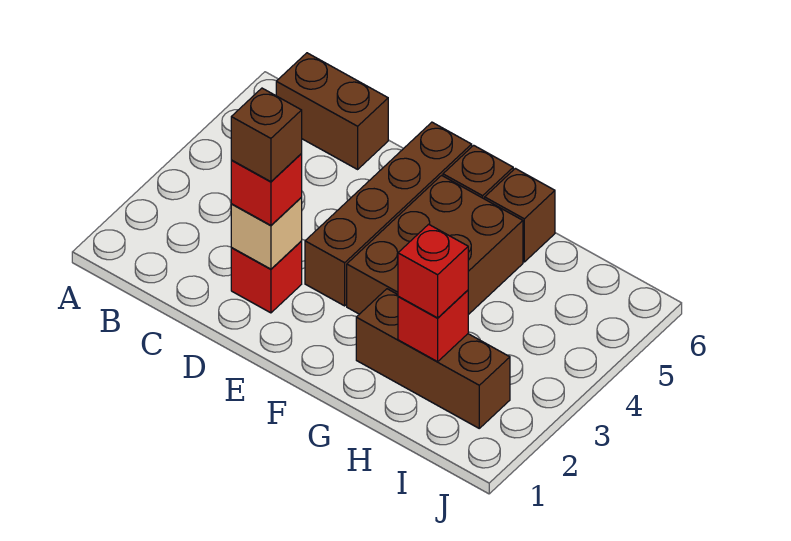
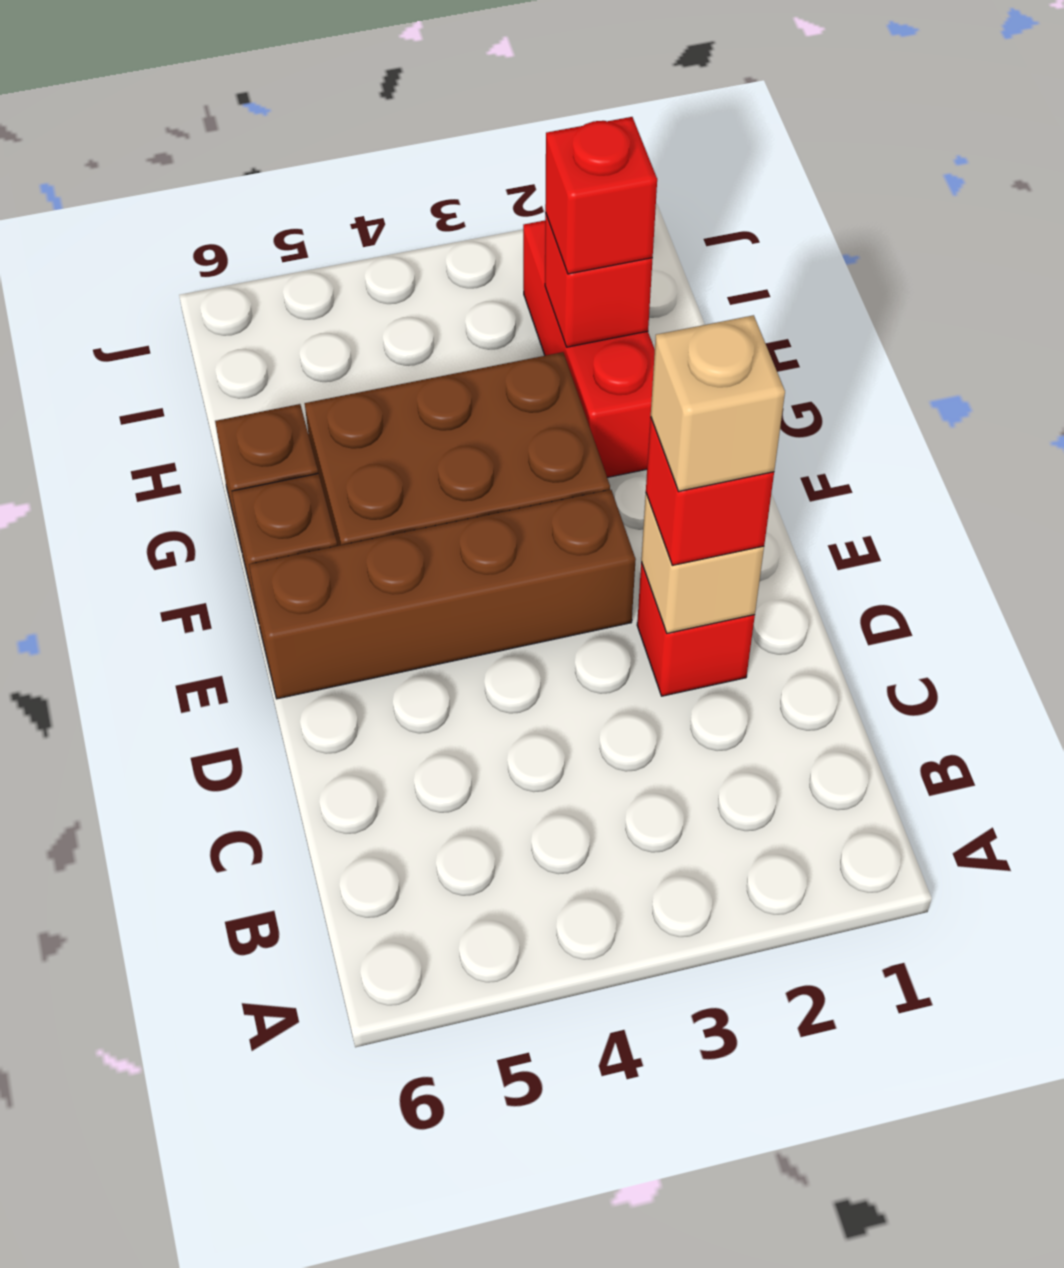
brown brick B6:C6 level 1 -> none
brown brick D2 level 4 -> tan brick D2 level 4
brown brick G2:I2 level 1 -> red brick G2:I2 level 1

